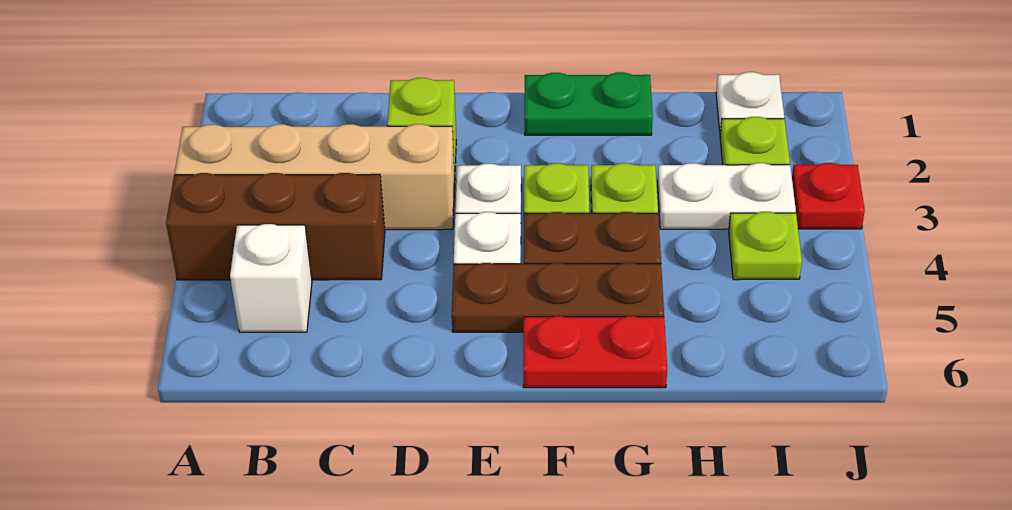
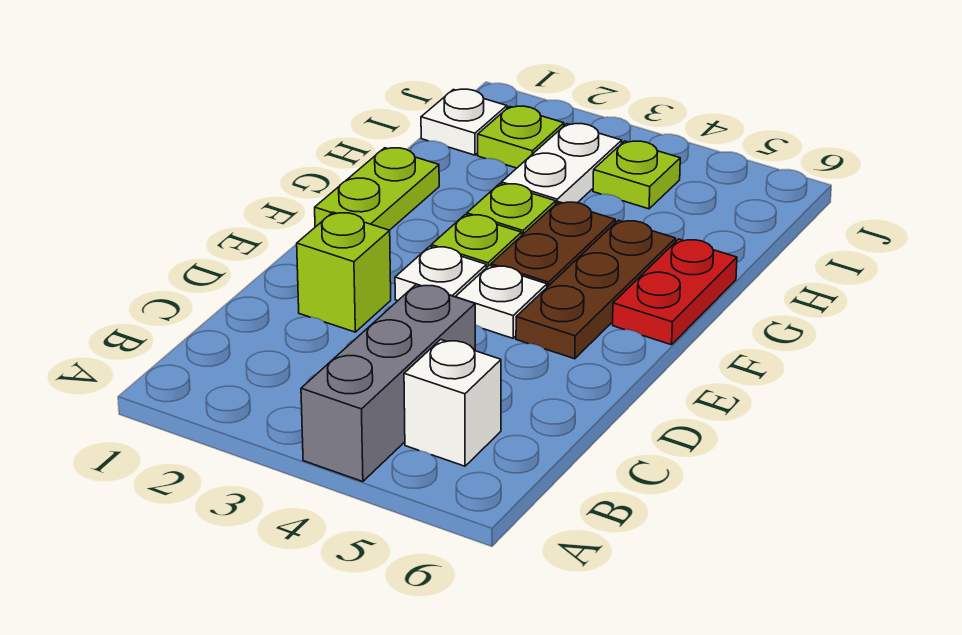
tan brick A3:D3 level 1 -> none
brown brick A4:C4 level 1 -> grey brick A4:C4 level 1
green plate F1:G1 level 1 -> lime plate F1:G1 level 1
red plate J3 level 1 -> none

